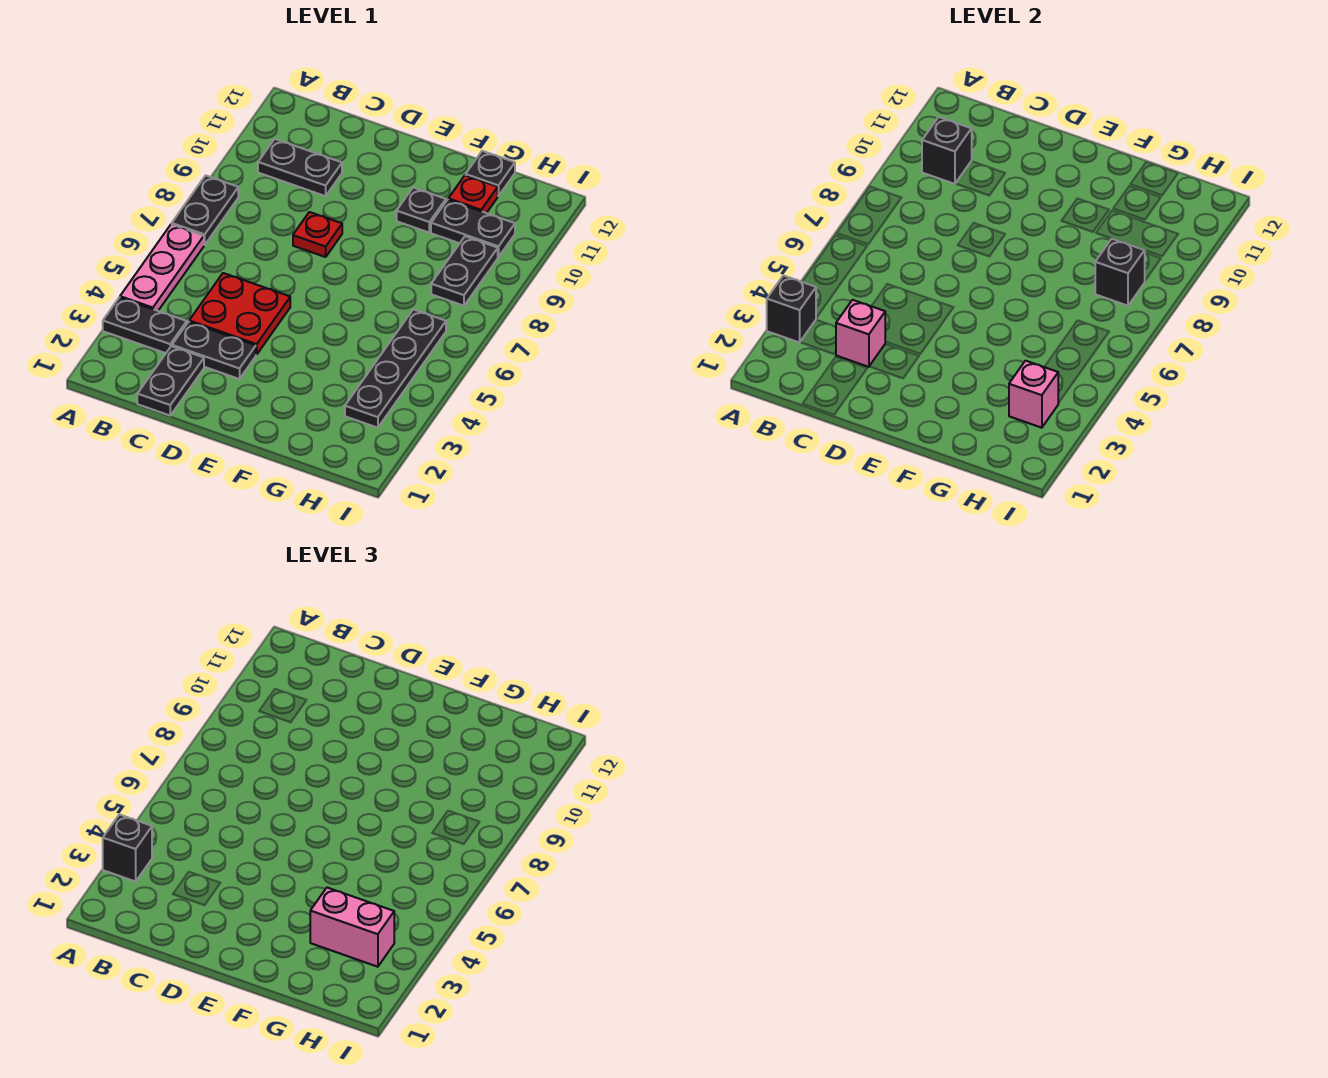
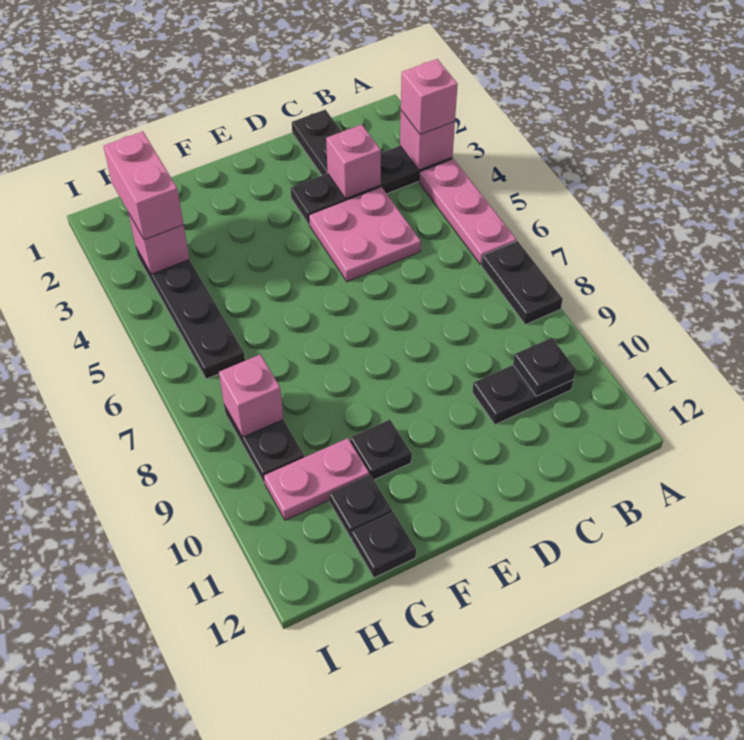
black brick A3 level 2 -> pink brick A3 level 2
black brick A3 level 3 -> pink brick A3 level 3
black brick B10 level 2 -> black plate B10 level 2
red plate C4:D5 level 1 -> pink plate C4:D5 level 1
red plate D8 level 1 -> none
pink brick G3:H3 level 3 -> pink brick H2:H3 level 3
black plate G10:H10 level 1 -> pink plate G10:H10 level 1
red plate G11 level 1 -> black plate G11 level 1
black brick H8 level 2 -> pink brick H8 level 2

